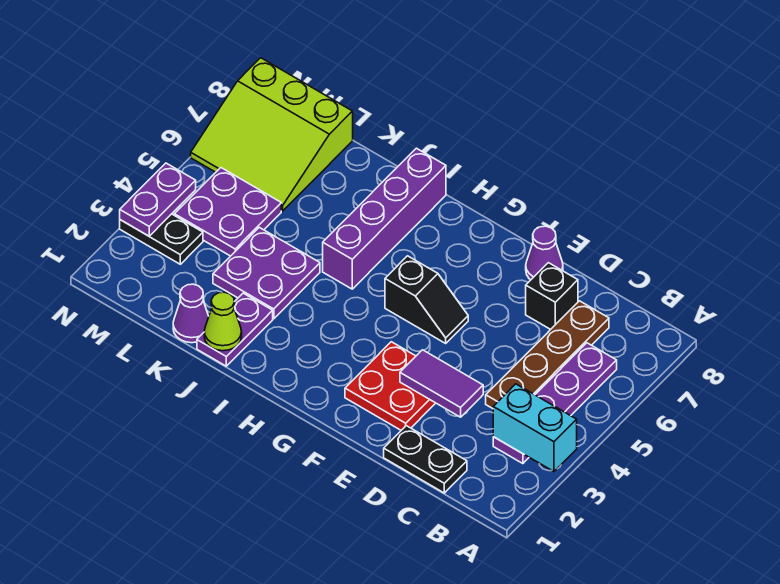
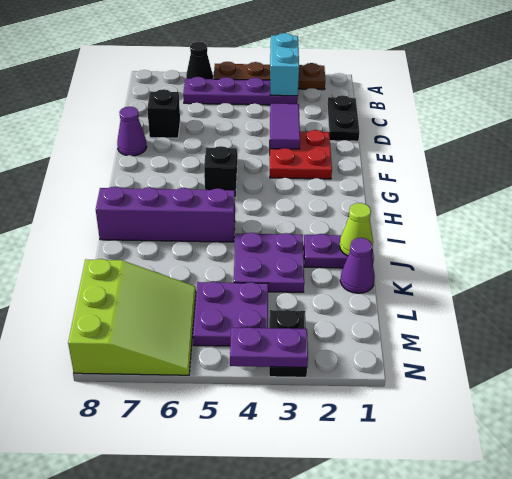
none -> black cone A6 level 1
brown plate C4:C7 level 1 -> brown plate A2:A5 level 1

